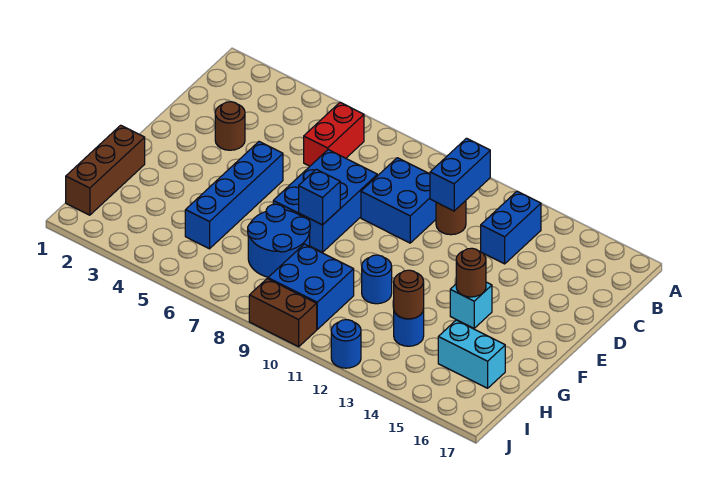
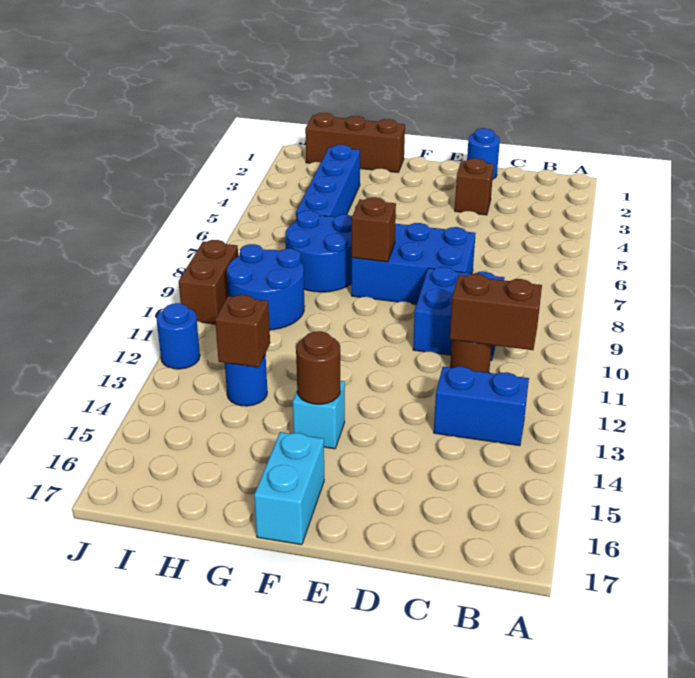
red brick B6:C6 level 1 -> none
blue brick B11:C11 level 2 -> brown brick B11:C11 level 2
brown round brick D3 level 1 -> brown brick D3 level 1
blue brick E5:H5 level 1 -> blue brick H3:H6 level 1
blue brick F8 level 2 -> brown brick F8 level 2
blue round brick G11 level 1 -> blue round brick D1 level 1
blue brick H9:I10 level 1 -> blue round brick H9:I10 level 1
brown round brick H13 level 2 -> brown brick H13 level 2
cyan brick H15:H16 level 1 -> cyan brick F16:F17 level 1

